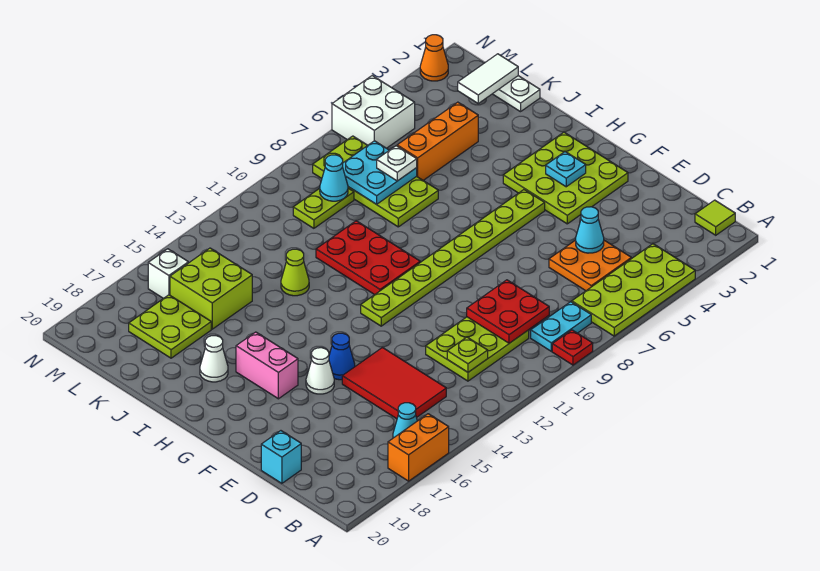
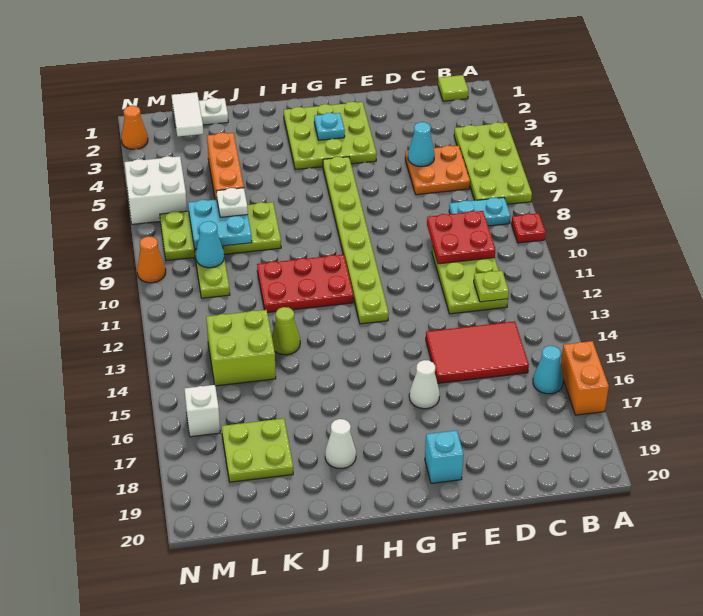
cyan plate B8:B9 level 1 -> cyan plate B8:C8 level 1
cyan brick D20 level 1 -> cyan brick F19 level 1
blue cone F15 level 1 -> none
pink brick G17:H17 level 1 -> none
lime brick K15:L16 level 1 -> lime brick K13:L14 level 1
none -> orange cone N9 level 1

